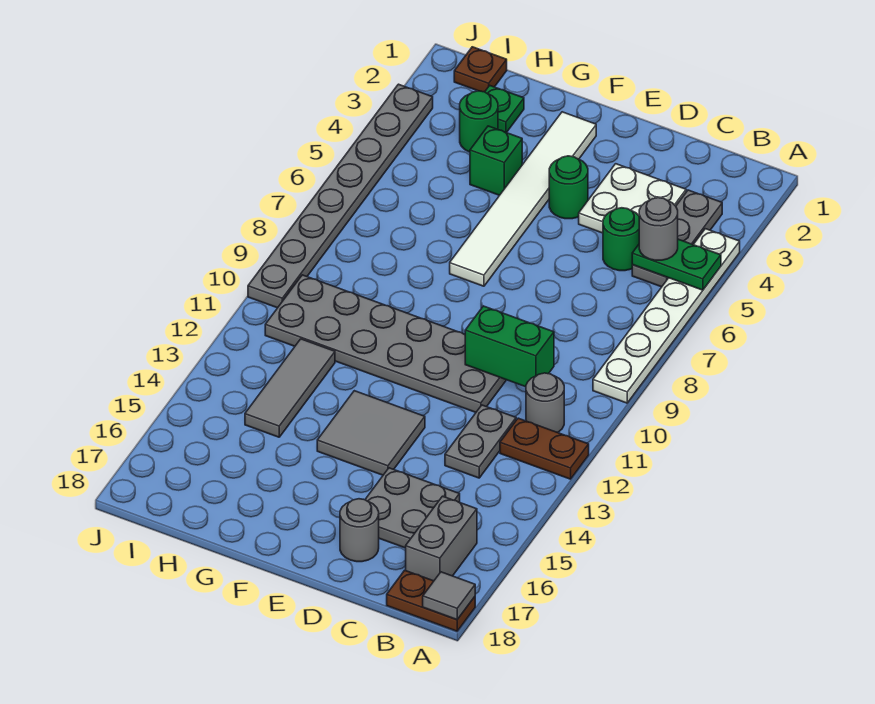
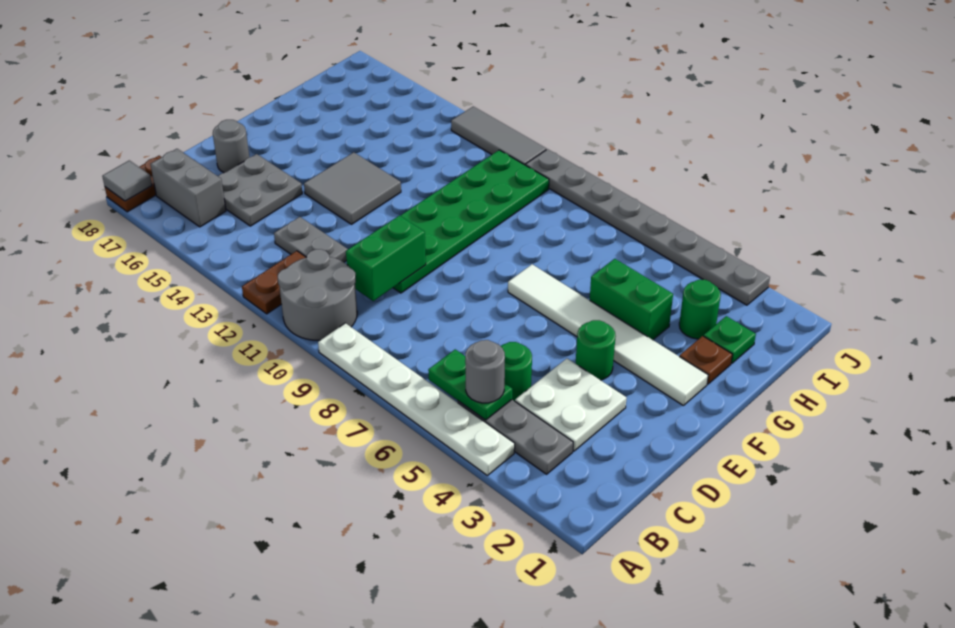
green plate A5:B5 level 2 -> green plate B5:B6 level 2
grey round brick B11 level 1 -> grey round brick A10:B11 level 1
grey plate D10:I11 level 1 -> green plate D10:I11 level 1
green brick G4 level 1 -> green brick G4:G5 level 1
grey tile H12:H14 level 1 -> grey tile J11:J13 level 1
brown plate I1 level 1 -> brown plate G2 level 1

